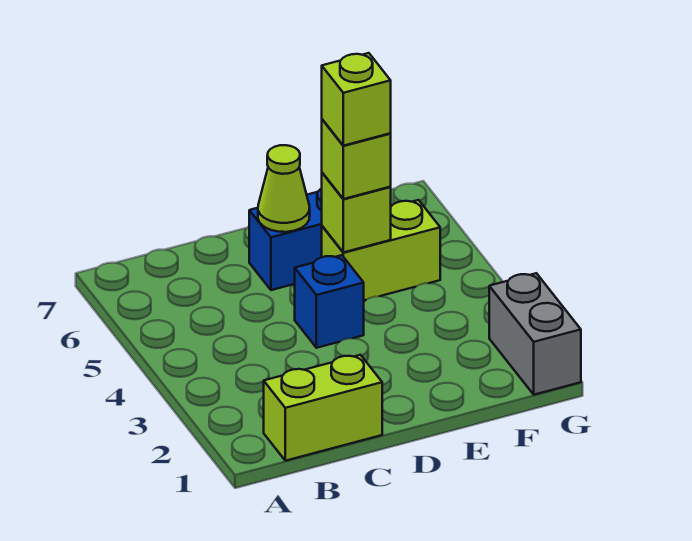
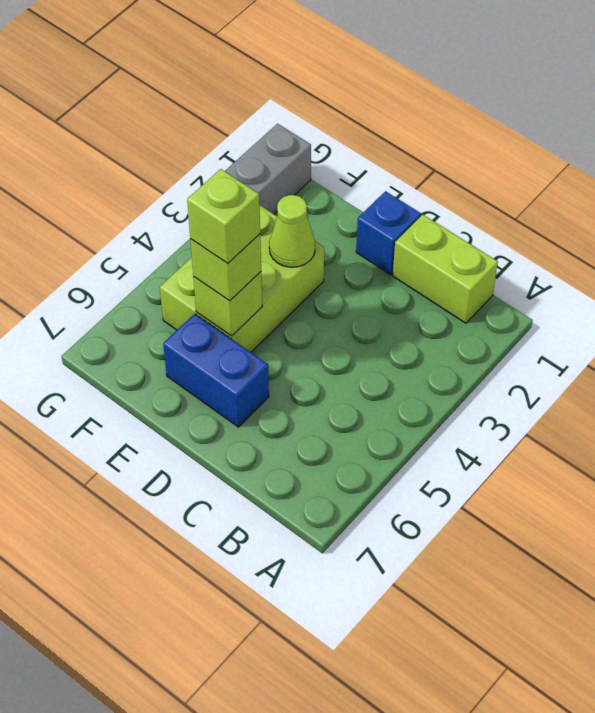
blue brick D4 level 1 -> blue brick D1 level 1
lime cone D6 level 2 -> lime cone E3 level 2
lime brick E5:F5 level 1 -> lime brick E3:F5 level 1

